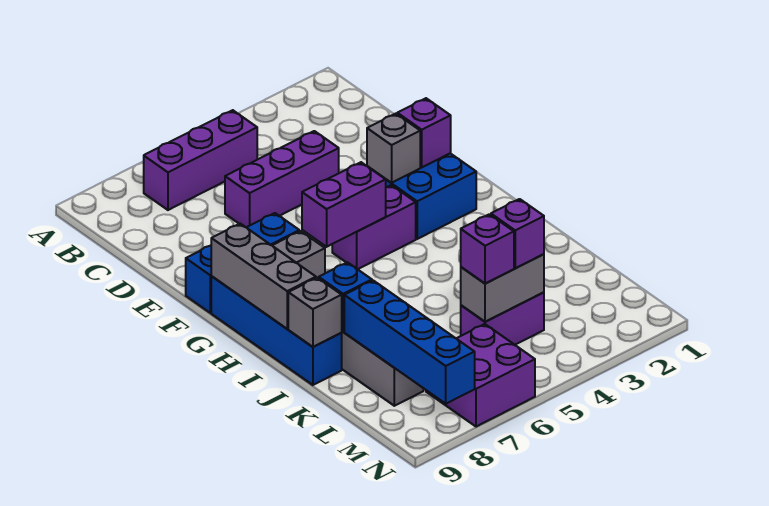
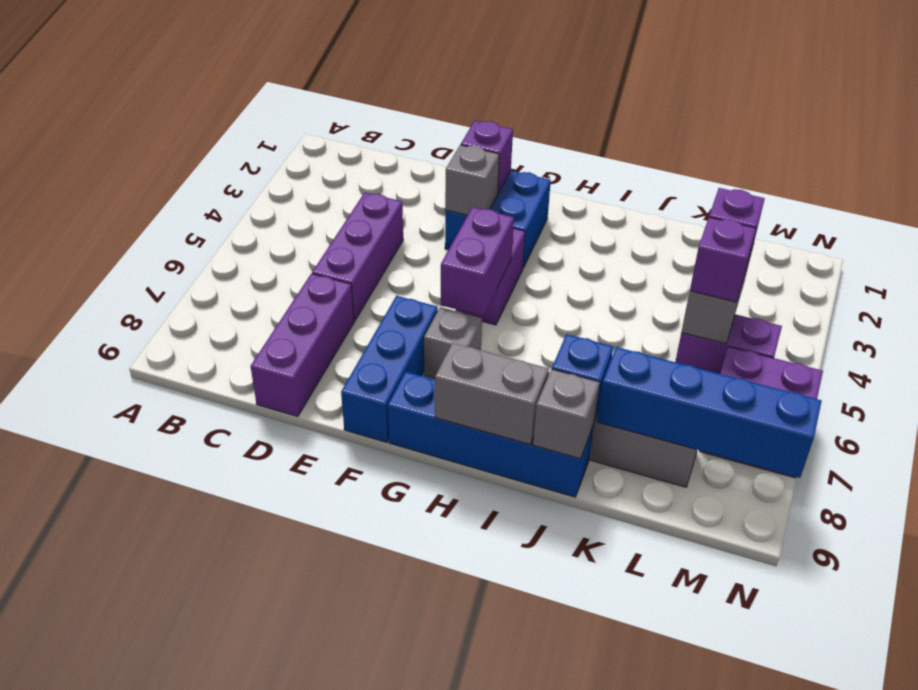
purple brick B5:B7 level 1 -> purple brick D7:D9 level 1
grey brick G9:I9 level 2 -> grey brick H9:I9 level 2
purple brick L4:L5 level 1 -> purple brick L5:M5 level 1

